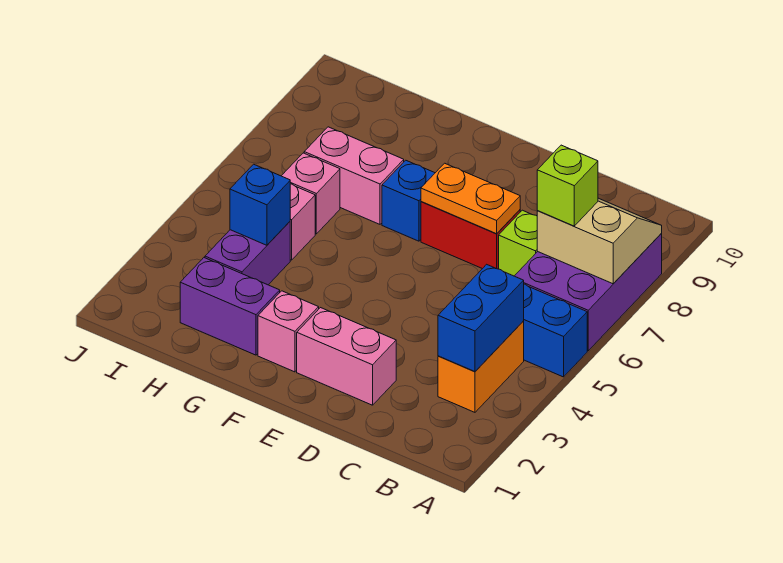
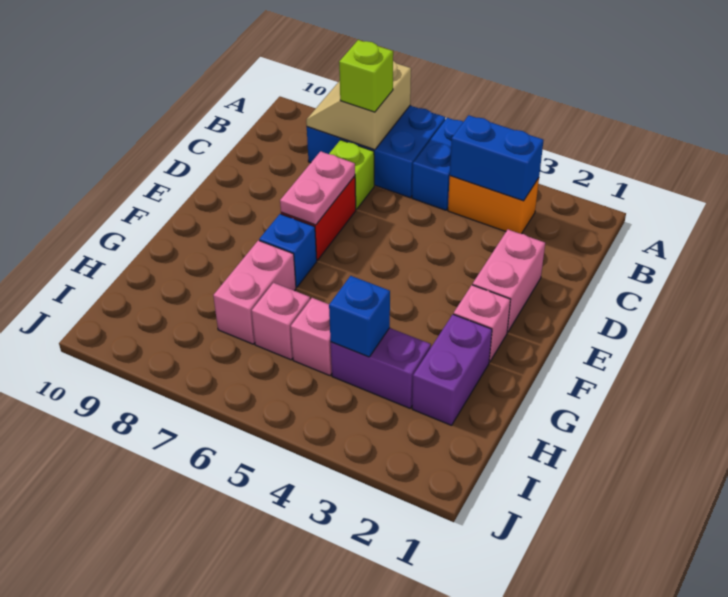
purple brick A6:B8 level 1 -> blue brick A6:B8 level 1
orange plate D7:E7 level 2 -> pink plate D7:E7 level 2

